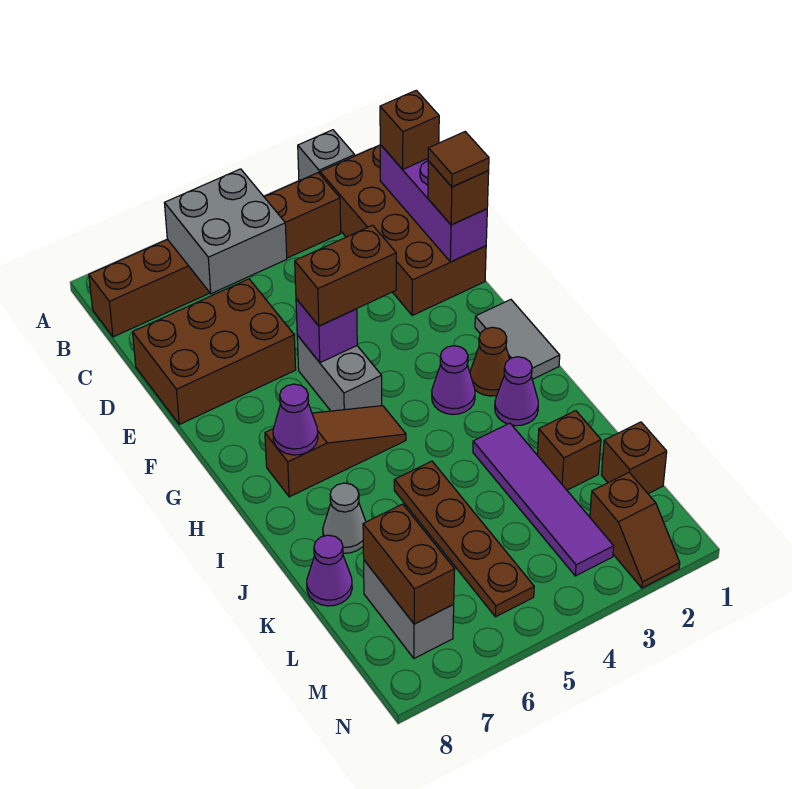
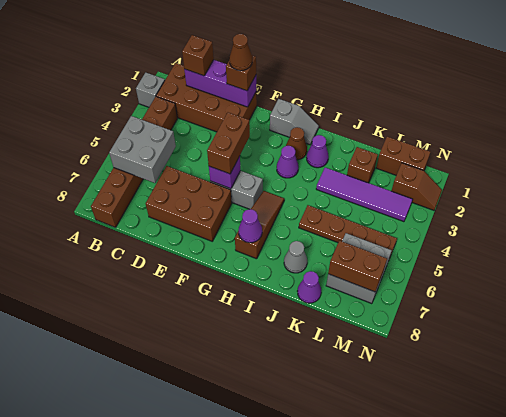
brown brick D6:E8 level 1 -> brown brick D6:F7 level 1
brown tile E1 level 4 -> brown cone E1 level 4
grey tile G1:H1 level 1 -> grey slope G1:H1 level 1 top G
brown brick L1 level 1 -> brown brick L1:M1 level 1
grey brick L7:M7 level 1 -> grey brick L6:M7 level 1

